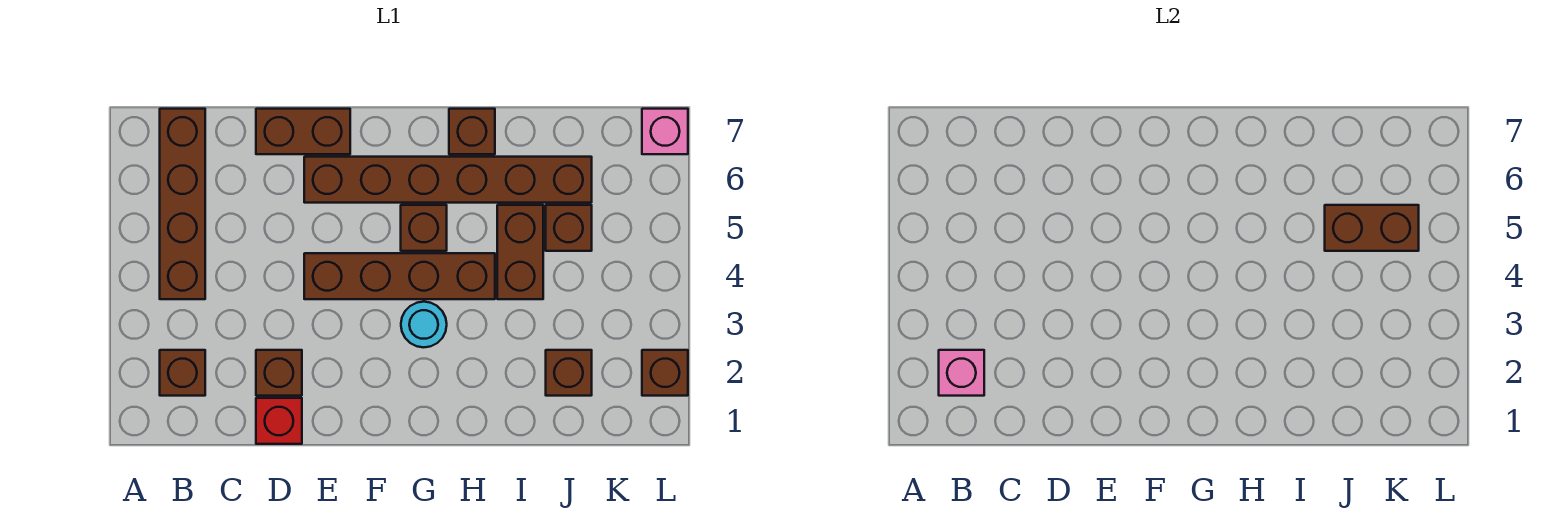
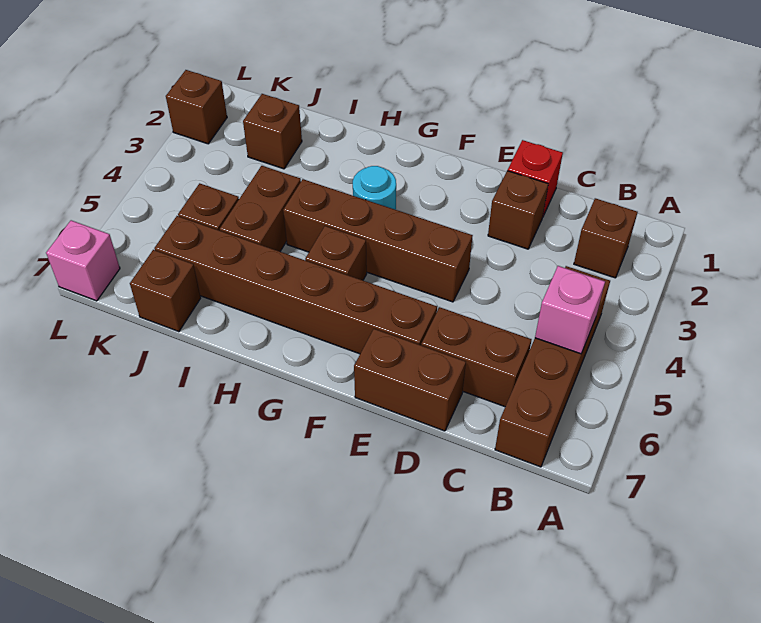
pink brick B2 level 2 -> pink brick B5 level 2
brown brick H7 level 1 -> brown brick J7 level 1
brown brick J5:K5 level 2 -> brown brick C6:D6 level 1

